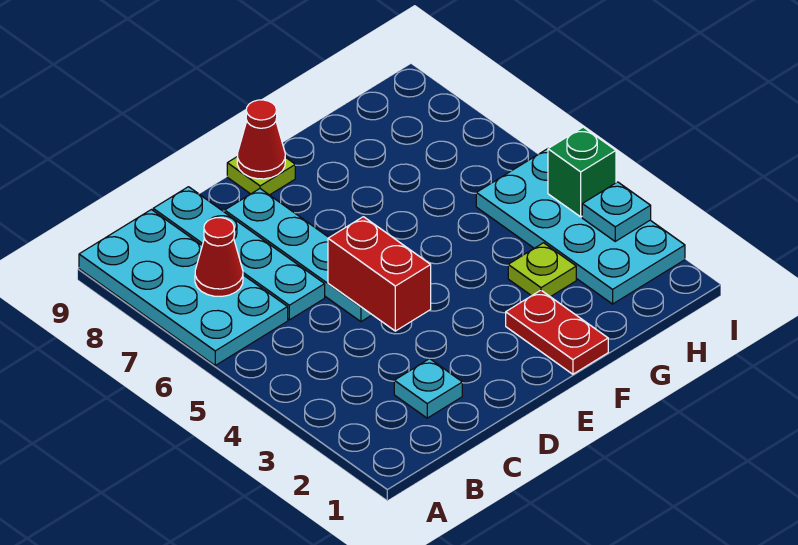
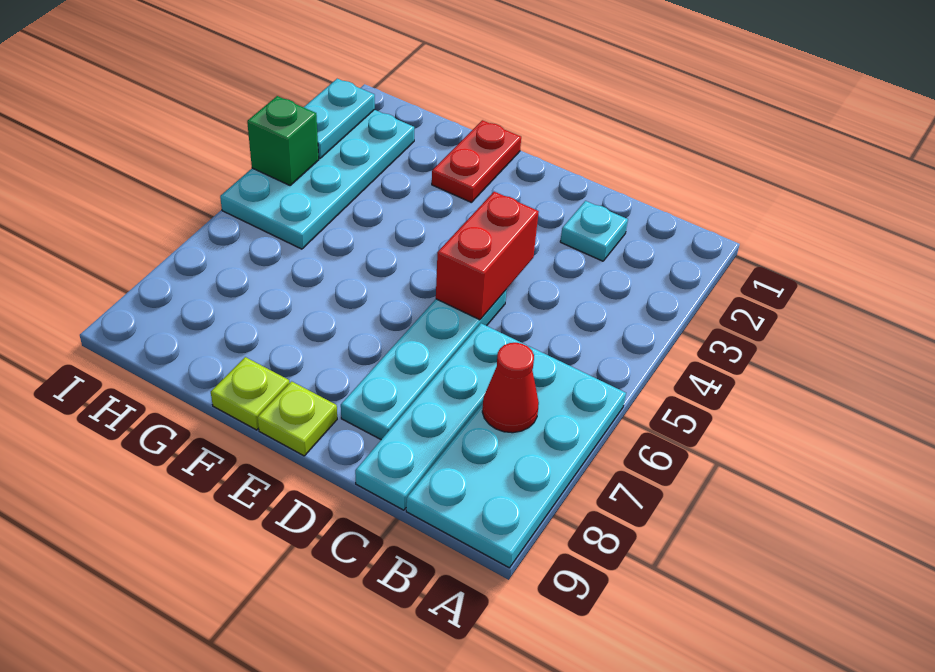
red cone E9 level 2 -> none
lime plate G3 level 1 -> lime plate F9 level 1
cyan plate I3 level 2 -> cyan plate I2:I3 level 2

